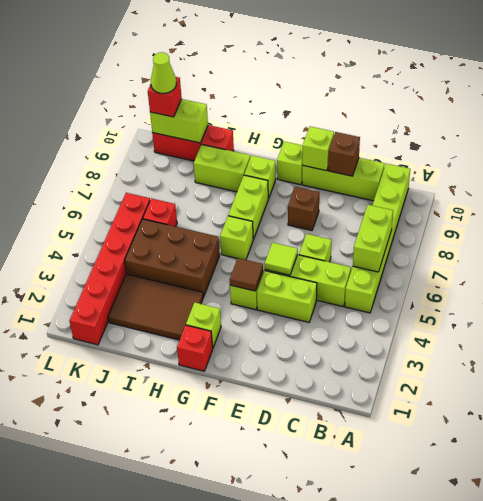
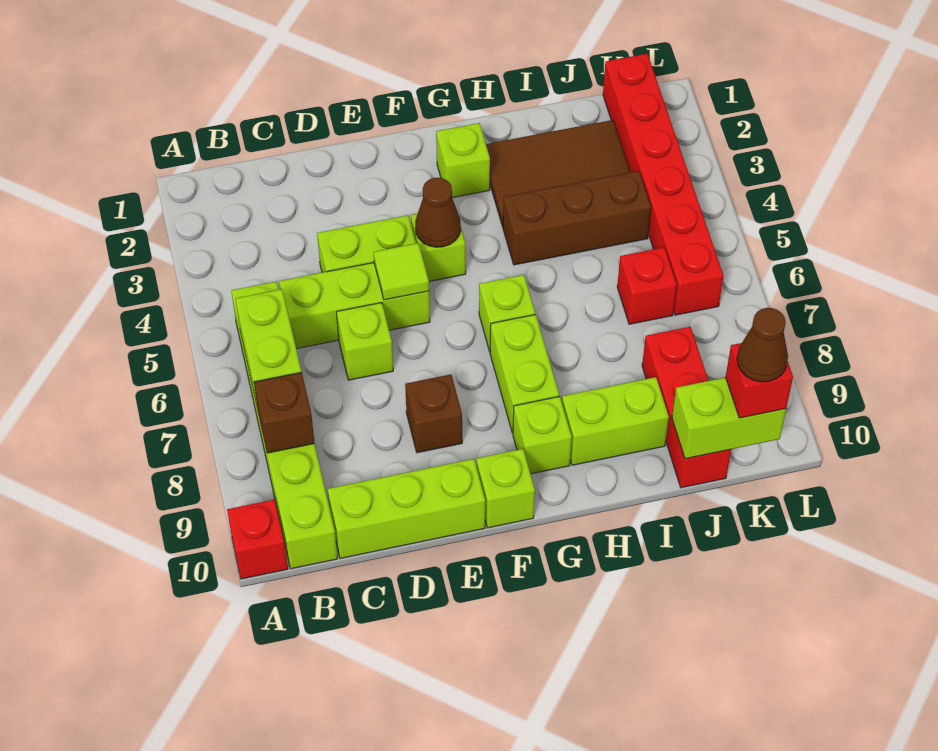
brown brick D10 level 2 -> brown brick B8 level 2
lime brick E10 level 2 -> none
brown tile F4 level 2 -> brown cone F4 level 2
red brick G1 level 1 -> red brick A10 level 1
brown brick H4:J5 level 1 -> brown brick H4:J4 level 1
red brick I10:K10 level 1 -> red brick J8:J10 level 1
lime cone K10 level 4 -> brown cone K10 level 4

